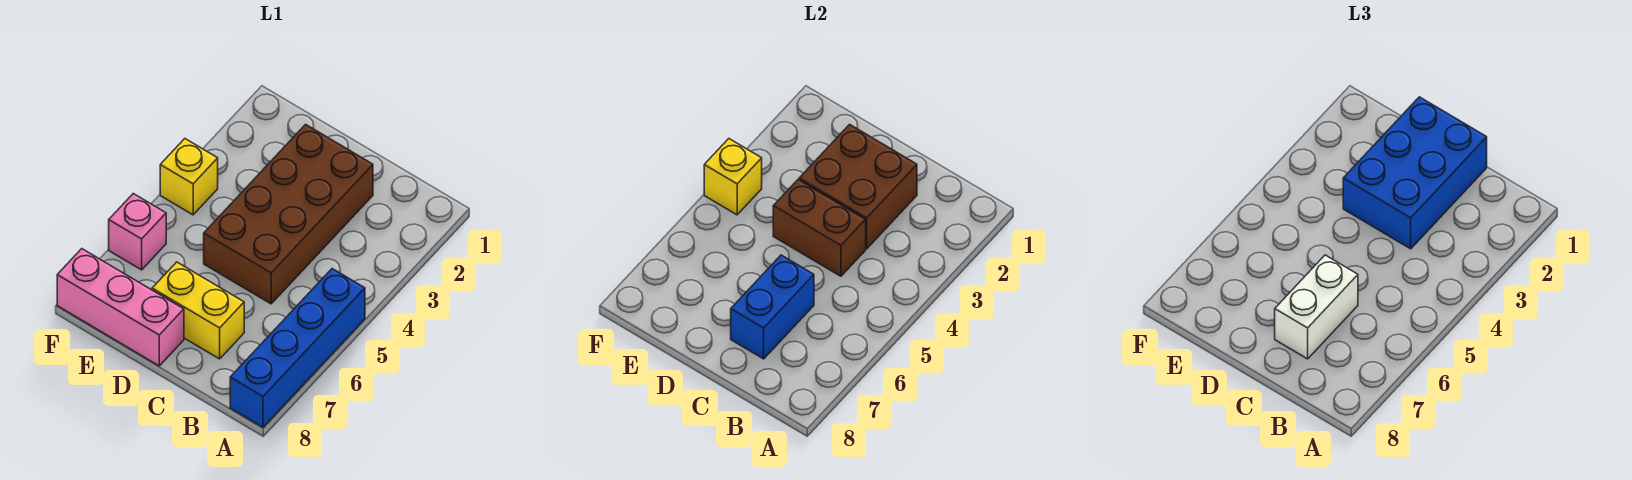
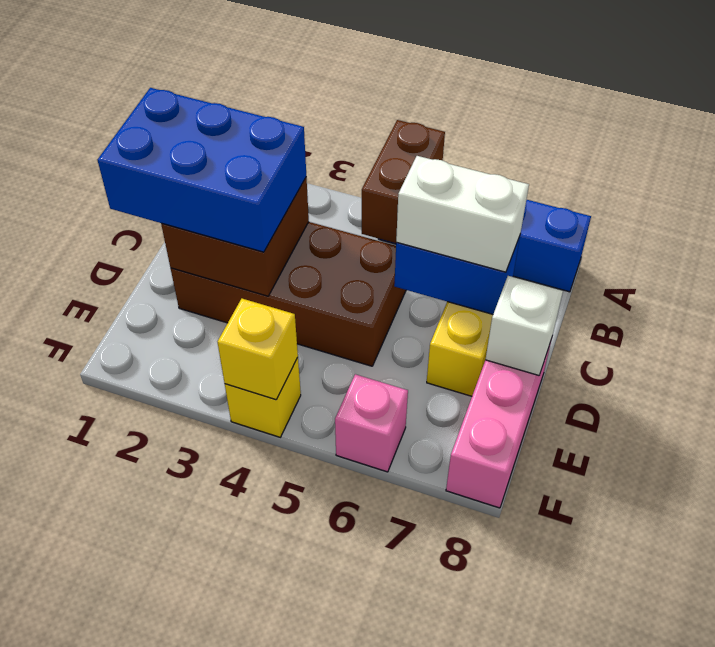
brown brick C4:D4 level 2 -> brown brick A5:B5 level 2
none -> white brick D8 level 2

